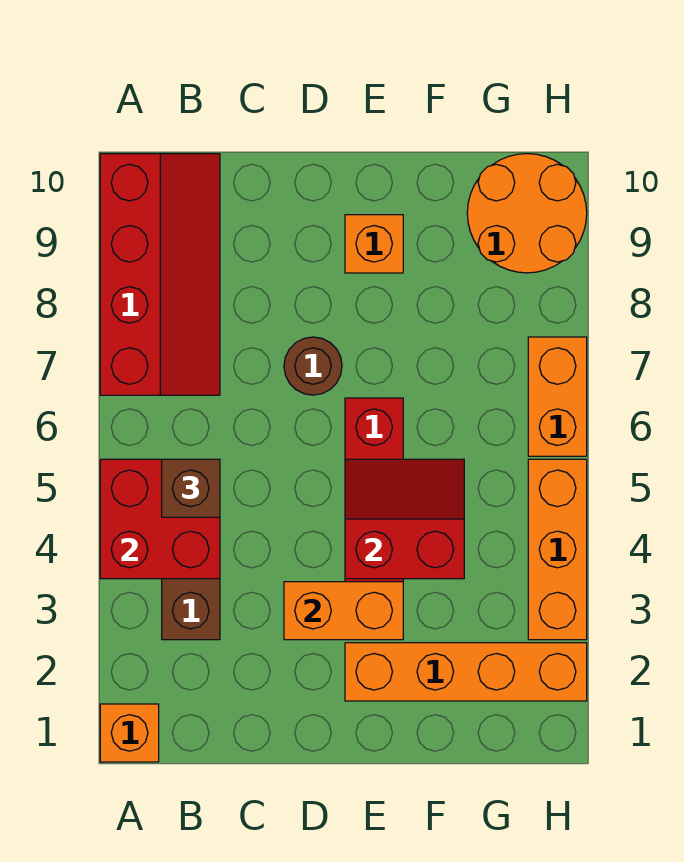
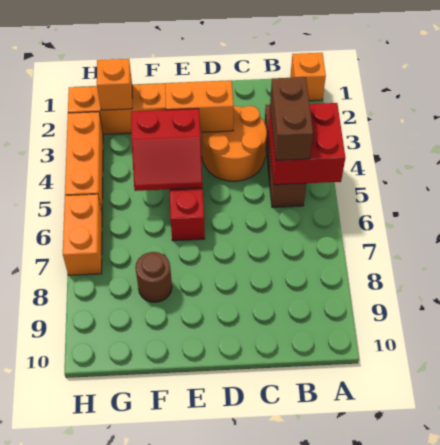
red slope A7:B10 level 1 top A -> none
brown brick B5 level 3 -> brown brick B4:B5 level 3
brown round brick D7 level 1 -> brown round brick F8 level 1
orange brick E9 level 1 -> orange brick G2 level 2
orange round brick G9:H10 level 1 -> orange round brick C3:D4 level 1

